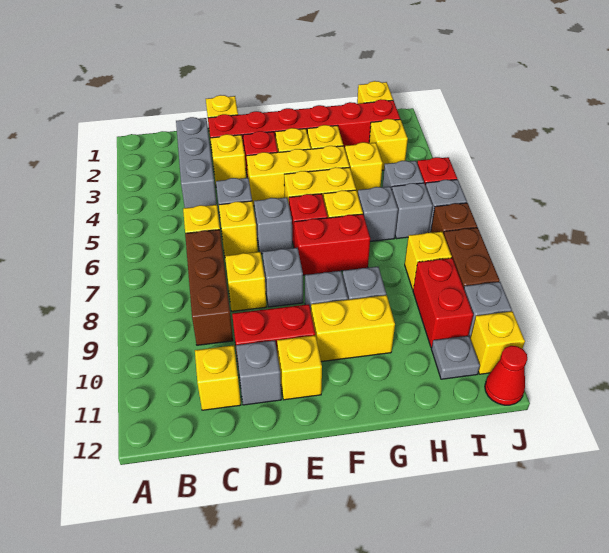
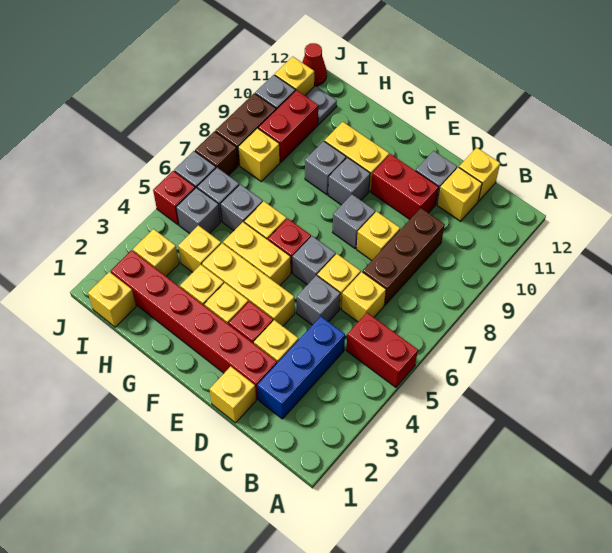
grey brick C2:C4 level 1 -> blue brick C2:C4 level 1
yellow brick E11 level 1 -> yellow brick C12 level 1
red brick F7:G7 level 1 -> red brick A5:B5 level 1

